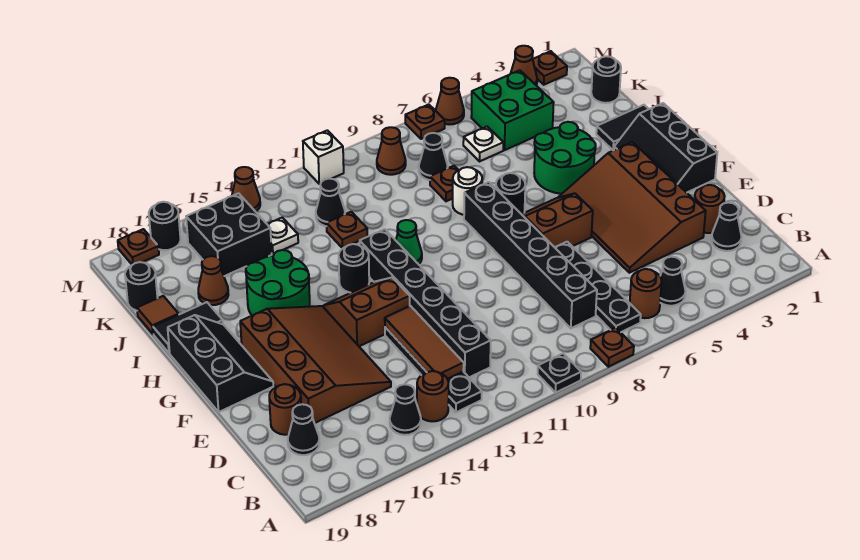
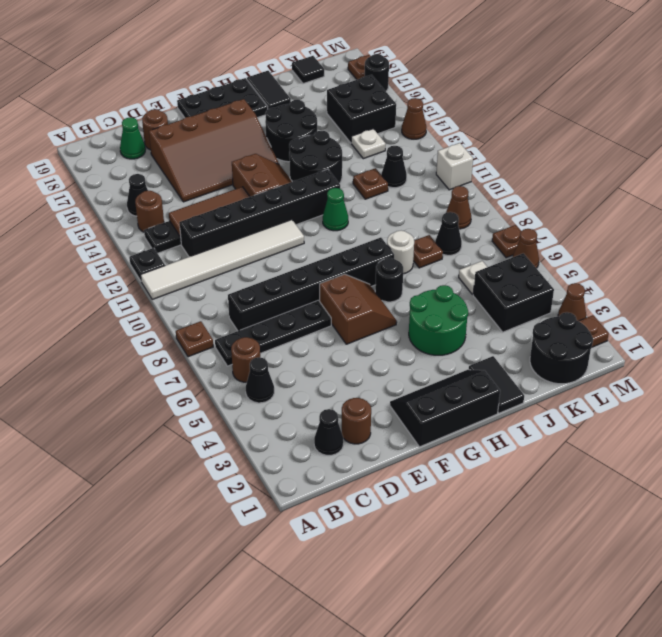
black plate A10 level 1 -> black plate A12 level 1
none -> white tile A11:F11 level 1
black cone C18 level 1 -> green cone C18 level 1
brown slope D3:G5 level 1 top 3 -> none
black slope F18:H19 level 1 top 19 -> black plate F18:H19 level 1
black round brick H13 level 1 -> black round brick H13:I14 level 1
green round brick H15:I16 level 1 -> black round brick H15:I16 level 1
brown cone J17 level 1 -> none
brown tile J19 level 1 -> none
black round brick K1 level 1 -> black round brick K1:L2 level 1
green brick K4:L5 level 1 -> black brick K4:L5 level 1
black round brick K19 level 1 -> black tile K19 level 1

